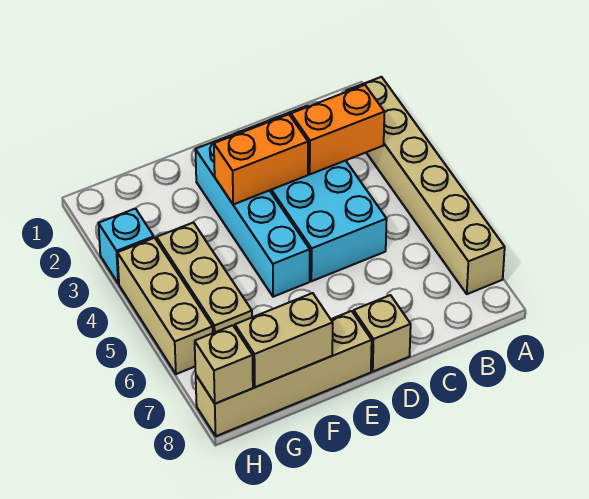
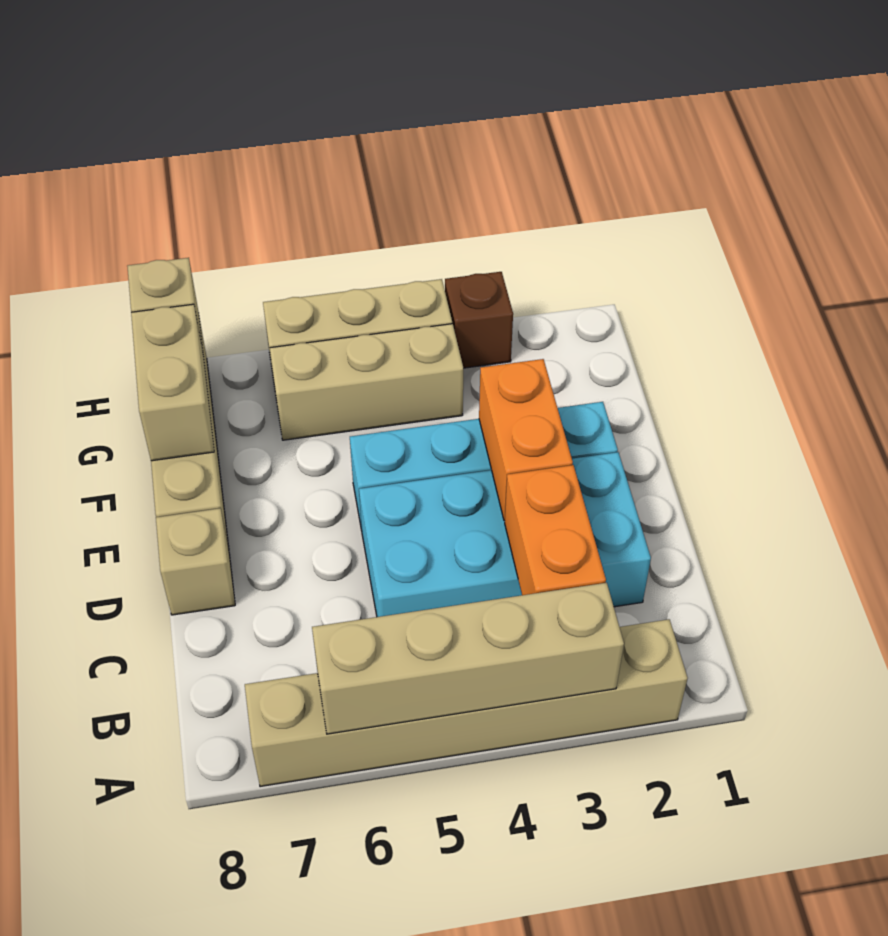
none -> tan brick A3:A6 level 2
cyan brick H3 level 1 -> brown brick H3 level 1

